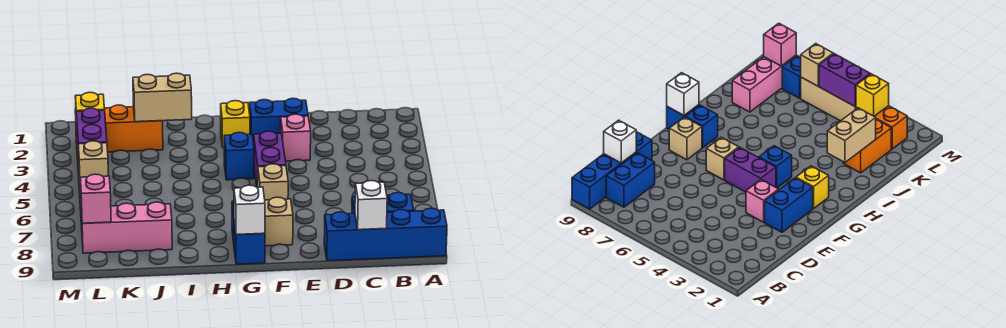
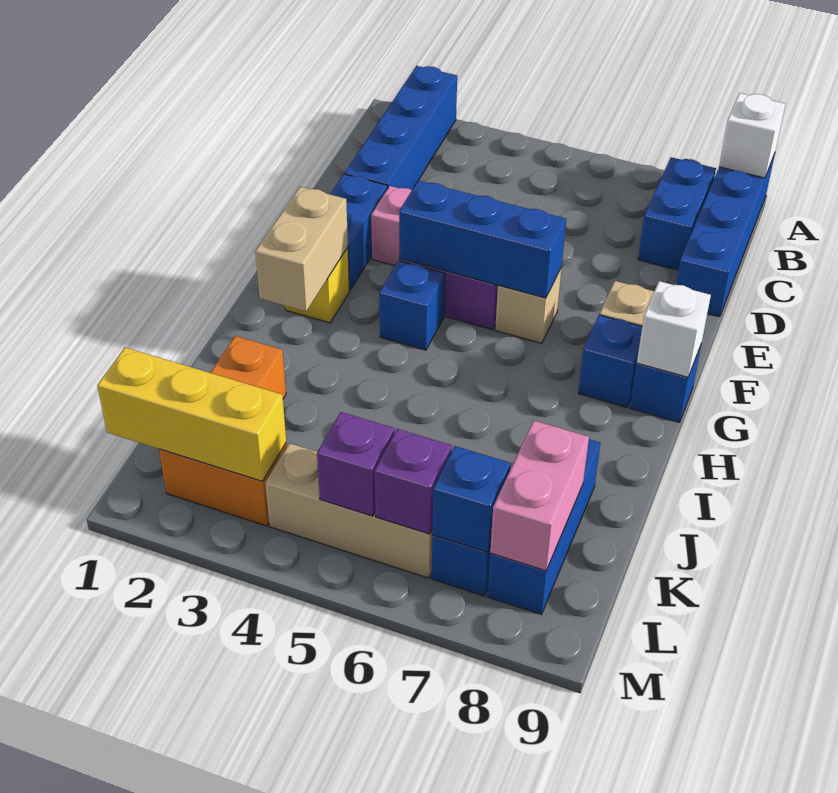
none -> blue brick A2:D2 level 1
white brick C9 level 2 -> white brick A9 level 2
none -> blue brick F4:F6 level 2
tan brick I2:J2 level 2 -> tan brick G2:H2 level 2
pink brick J8:L8 level 1 -> blue brick J8:L8 level 1
yellow brick L3 level 2 -> yellow brick L1:L3 level 2
purple brick L4:L5 level 2 -> purple brick L5 level 2
tan brick L6 level 2 -> purple brick L6 level 2
none -> blue brick L7 level 2
pink brick L8 level 2 -> pink brick K8:L8 level 2

